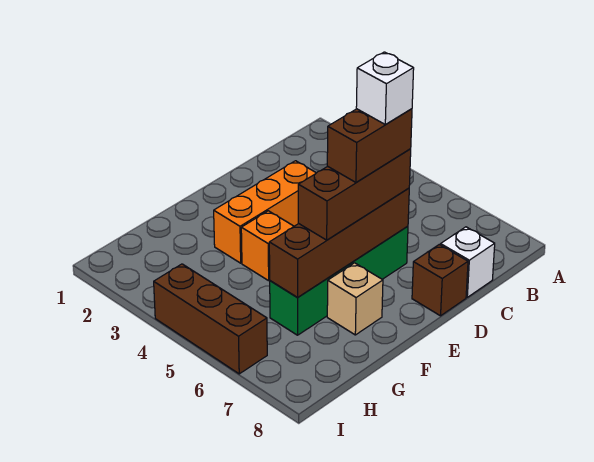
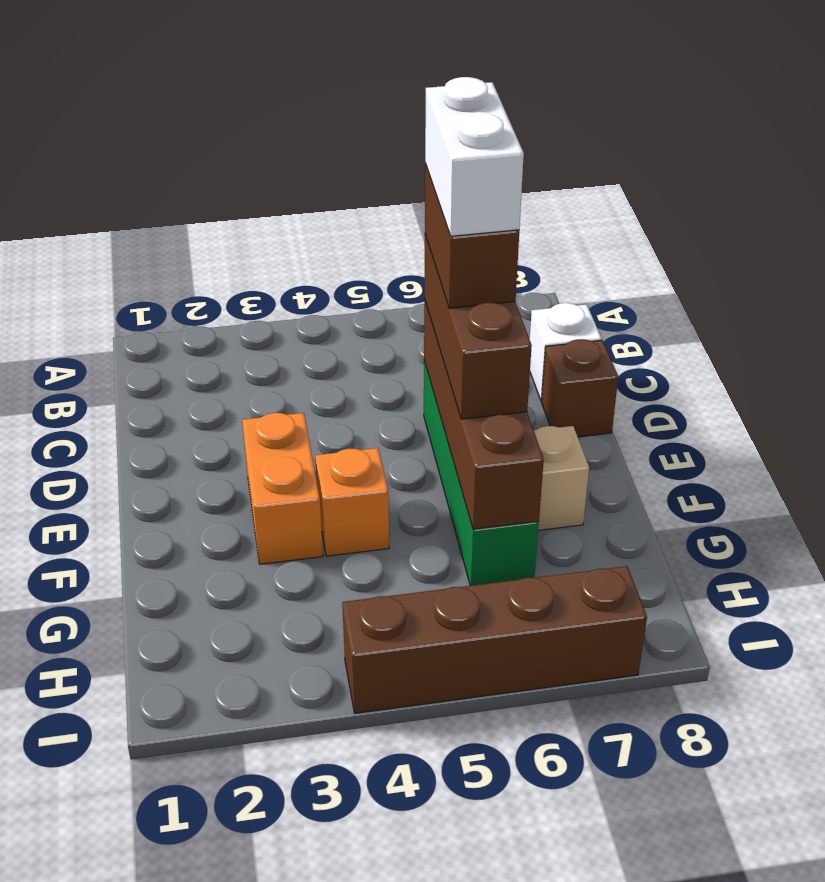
orange brick D3:F3 level 1 -> orange brick E3:F3 level 1
white brick D6 level 5 -> white brick D6:E6 level 5
brown brick I4:I6 level 1 -> brown brick I4:I7 level 1

